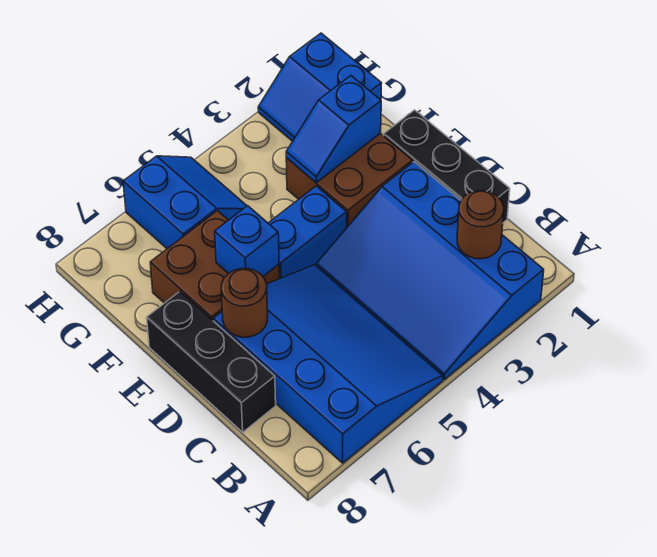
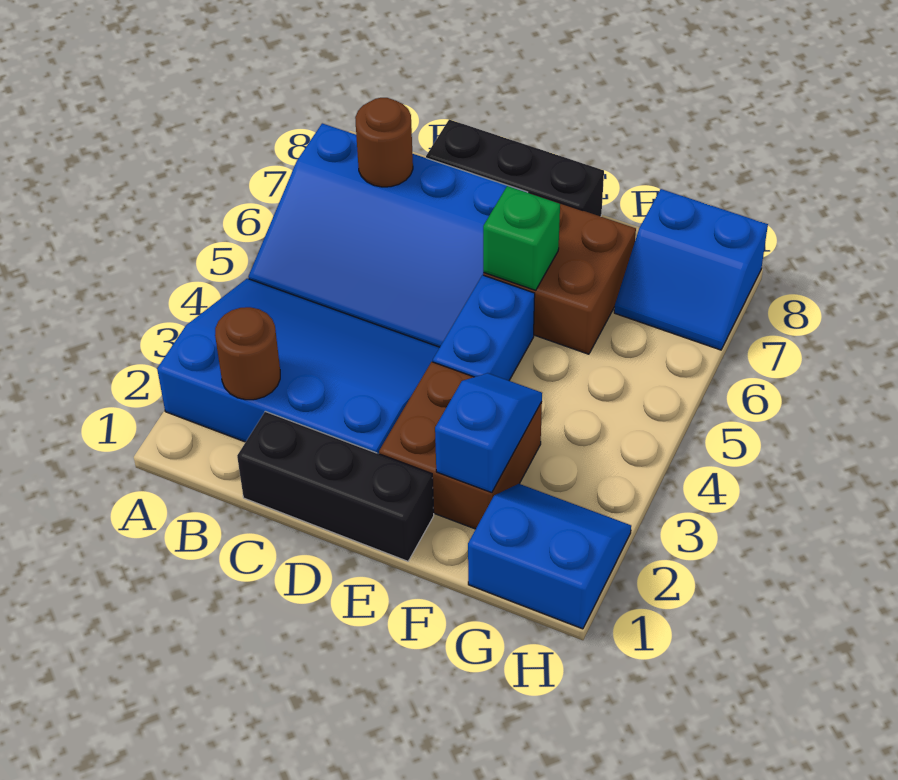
brown round brick D7 level 2 -> brown round brick B7 level 2
blue brick E6 level 2 -> green brick E6 level 2
blue slope G5:H6 level 1 top 6 -> blue slope G7:H8 level 1 top 8

